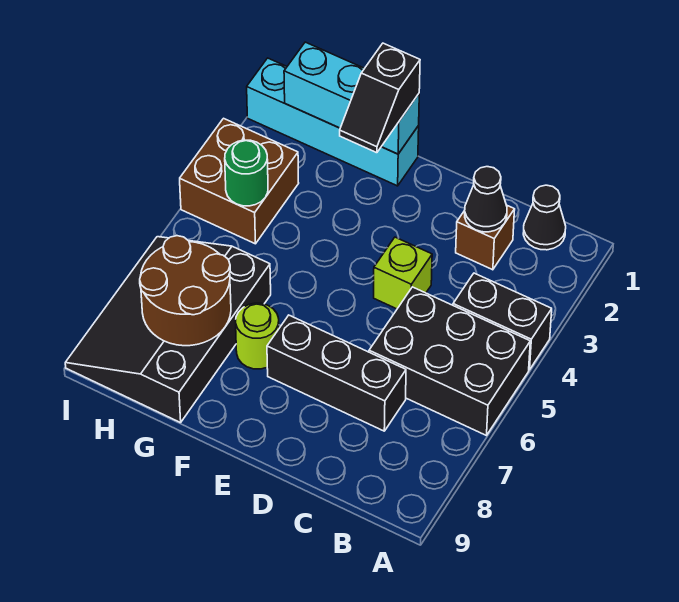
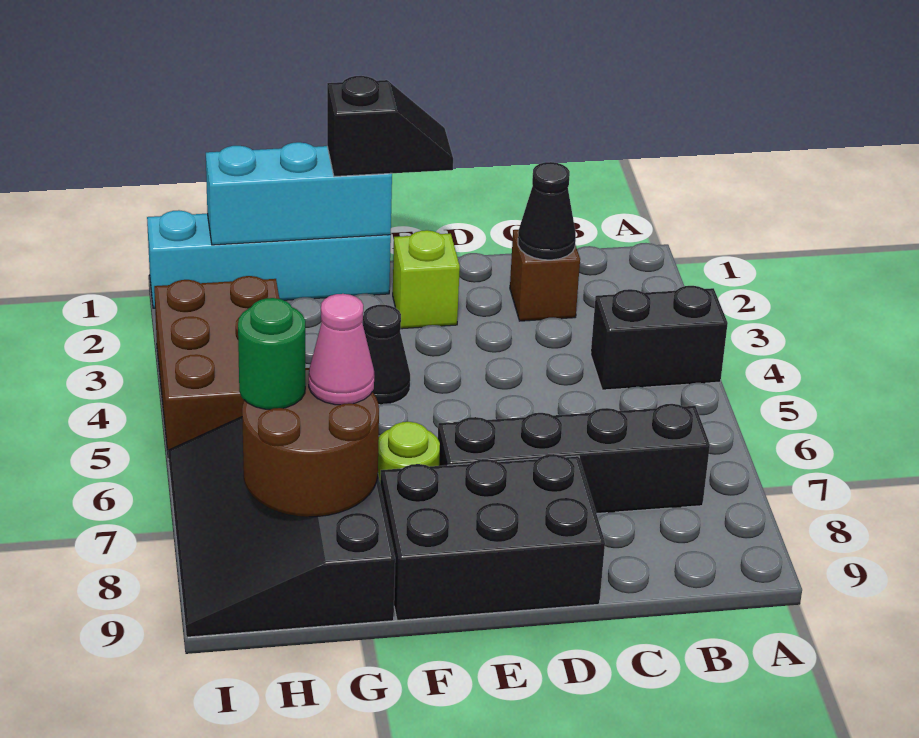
black brick A5:C6 level 1 -> black brick D8:F9 level 1
black cone B1 level 1 -> black cone F4 level 1
black brick C7:E7 level 1 -> black brick B7:E7 level 1
lime brick D4 level 1 -> lime brick E2 level 1
black slope F1:F2 level 3 top 1 -> black slope E1:F1 level 3 top F
none -> pink cone G7 level 3
brown brick H3:I4 level 1 -> brown brick H3:I5 level 1
green round brick H4 level 2 -> green round brick H7 level 3

